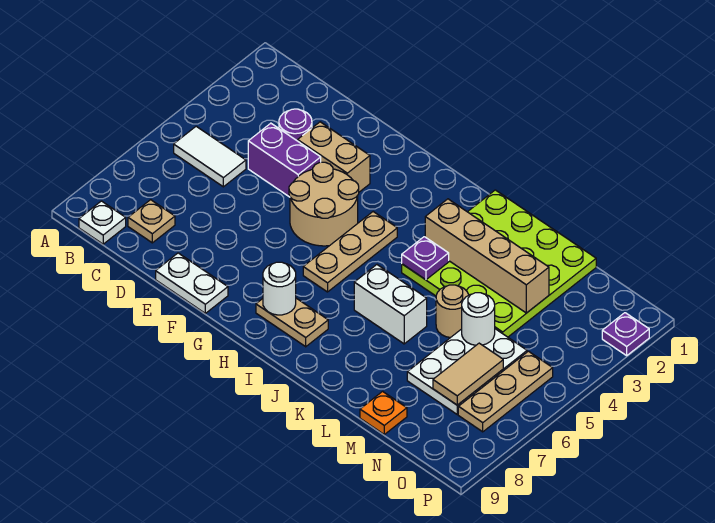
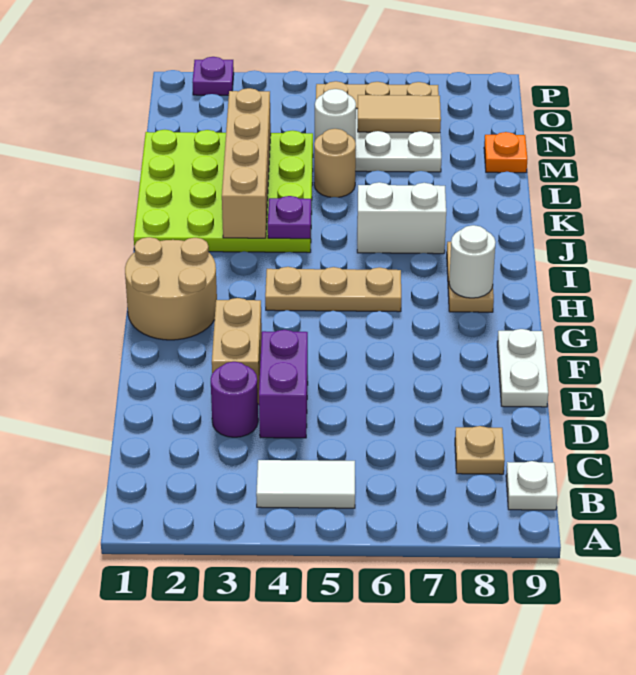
white tile B5:C5 level 1 -> white tile B4:B5 level 1
tan round brick F4:G5 level 1 -> tan round brick G1:H2 level 1
white brick J6:K6 level 1 -> white brick J6:J7 level 1

